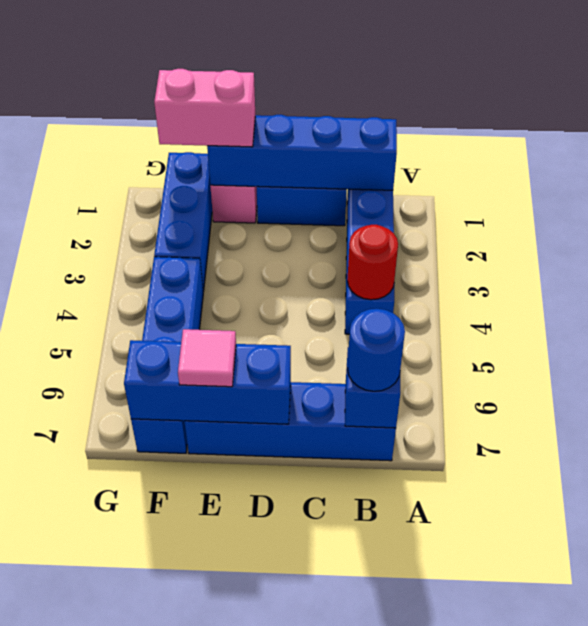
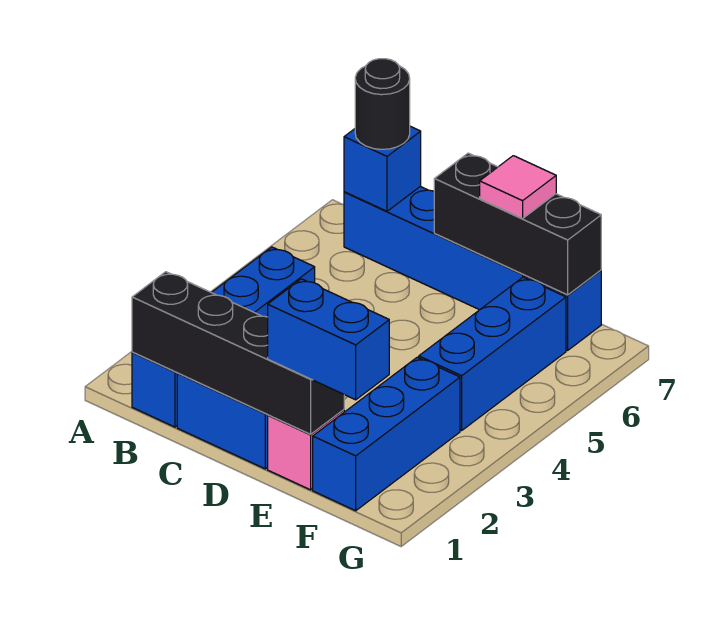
blue brick B1:E1 level 2 -> black brick B1:E1 level 2
red round brick B4 level 2 -> none
blue round brick B7 level 3 -> black round brick B7 level 3
blue brick D7:F7 level 2 -> black brick D7:F7 level 2
pink brick E1:F1 level 3 -> blue brick E1:F1 level 3

